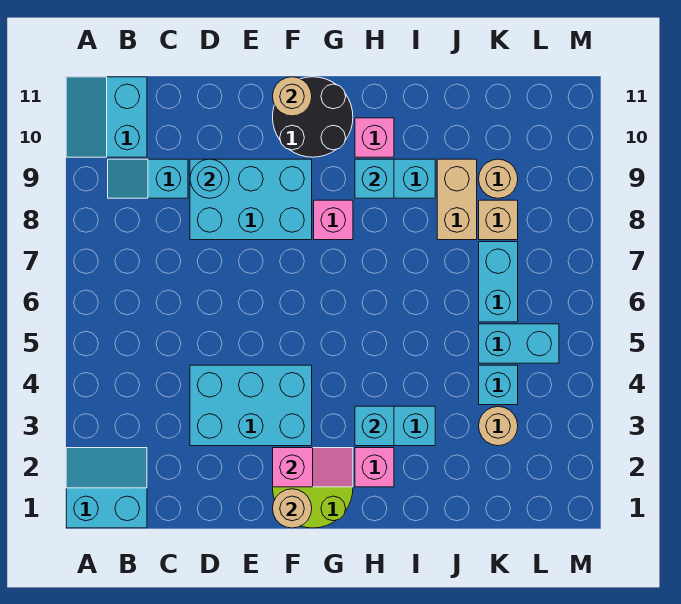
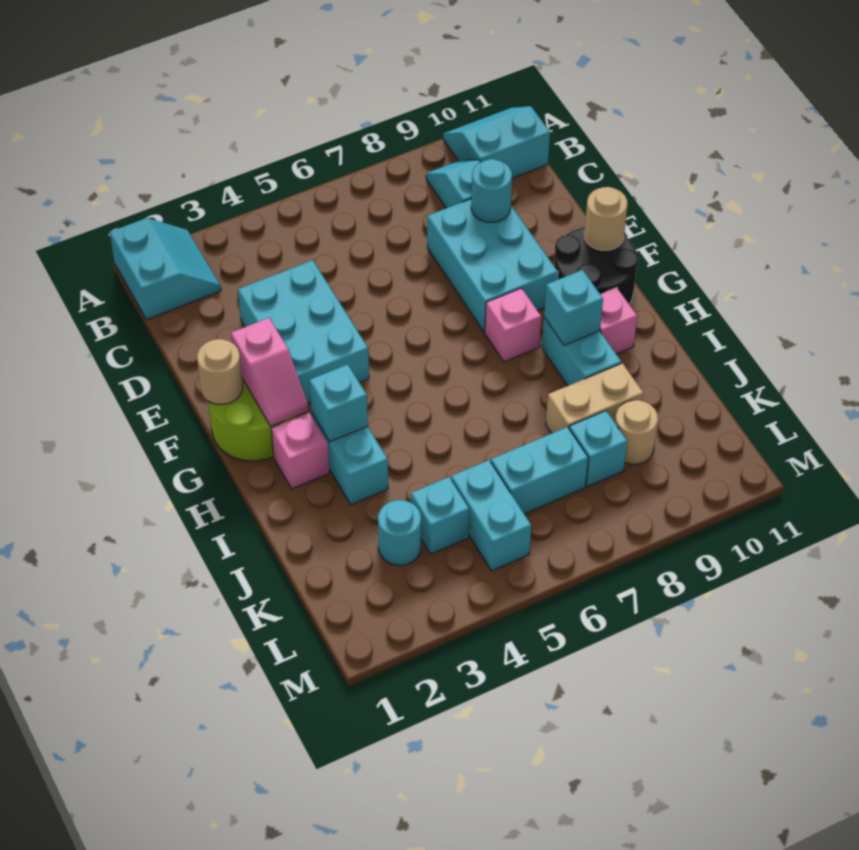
tan round brick K3 level 1 -> cyan round brick K3 level 1
tan brick K8 level 1 -> cyan brick K8 level 1

